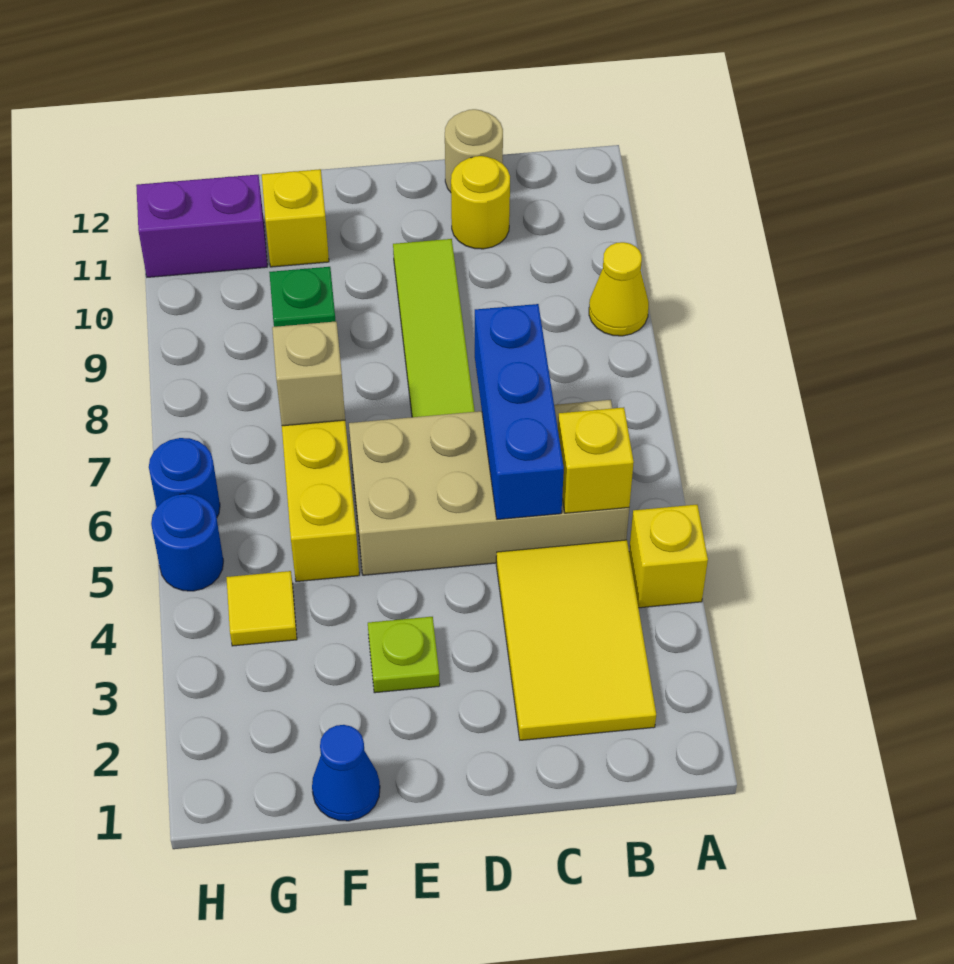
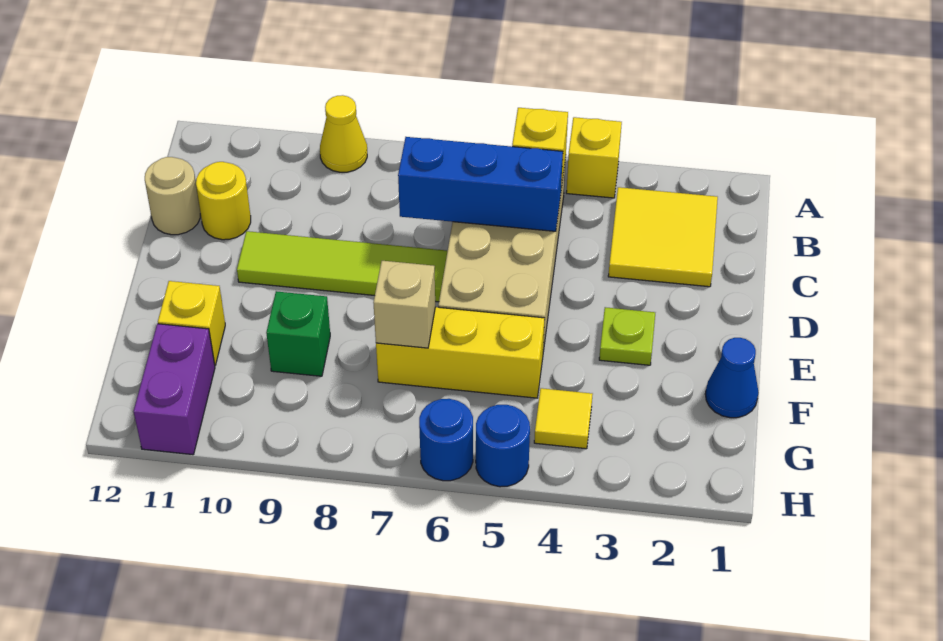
yellow tile B2:C4 level 1 -> yellow tile B2:C3 level 1

